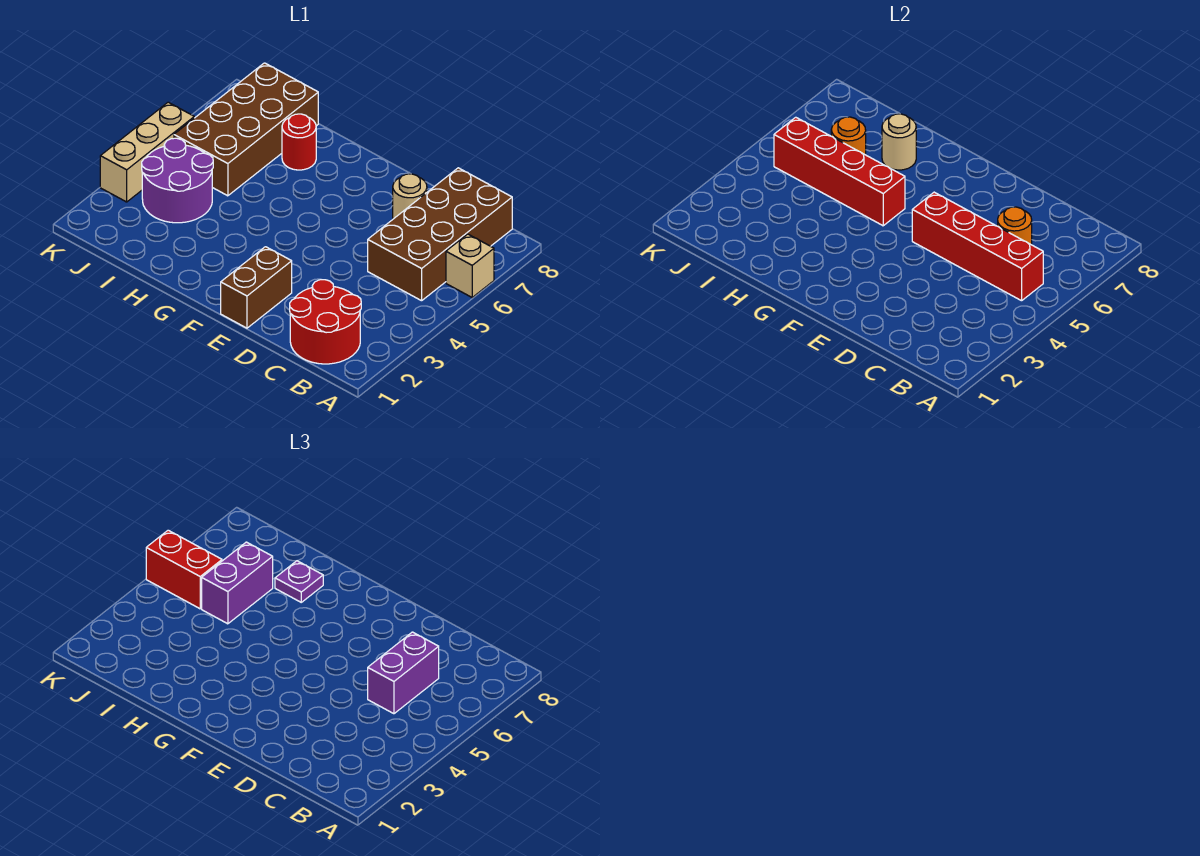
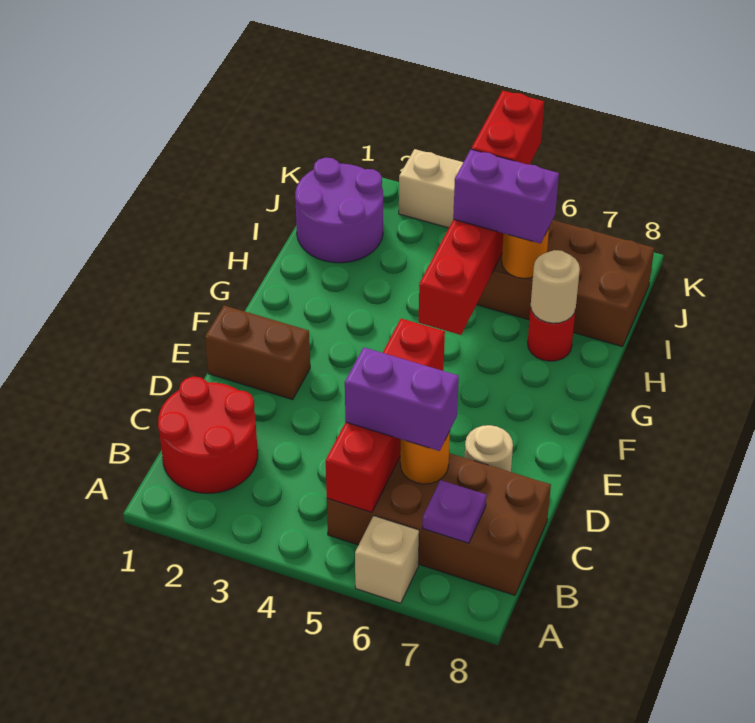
purple plate H7 level 3 -> purple plate B7 level 2
purple round brick I3:J4 level 1 -> purple round brick I1:J2 level 1

